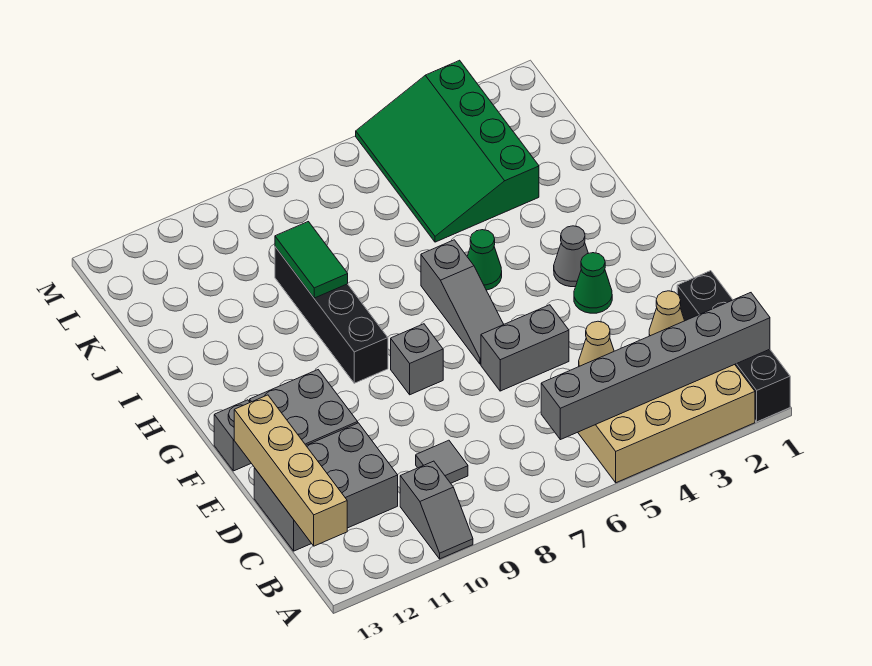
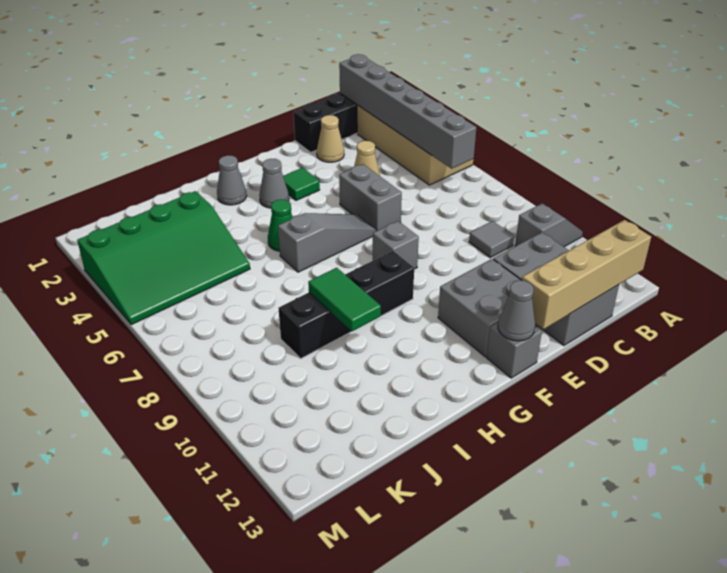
green cone F3 level 1 -> green tile F3 level 1
none -> grey cone F13 level 2
none -> grey cone H2 level 1
green tile I9:J9 level 2 -> green tile I9:I10 level 2

